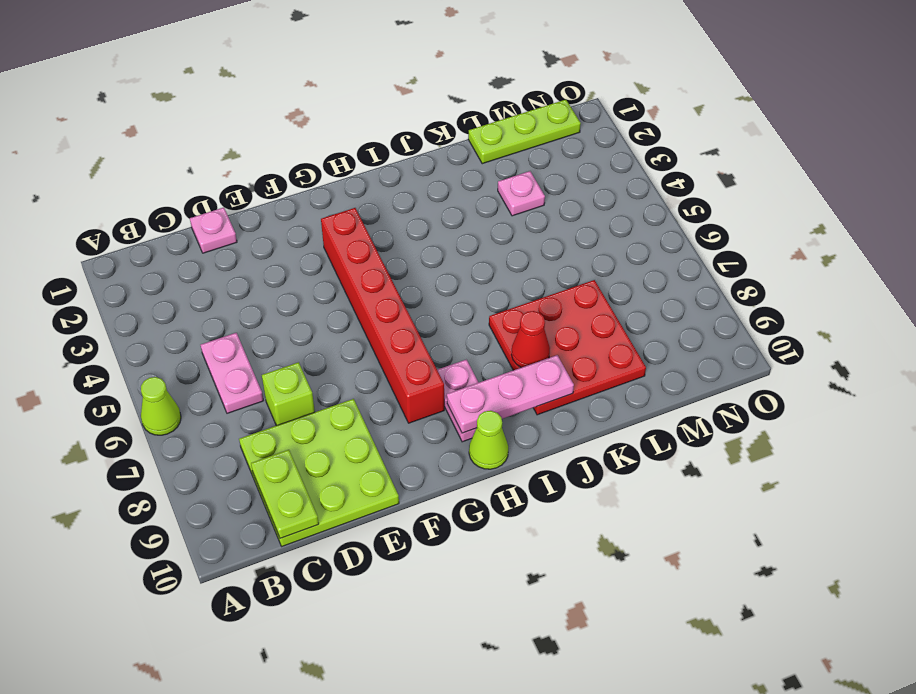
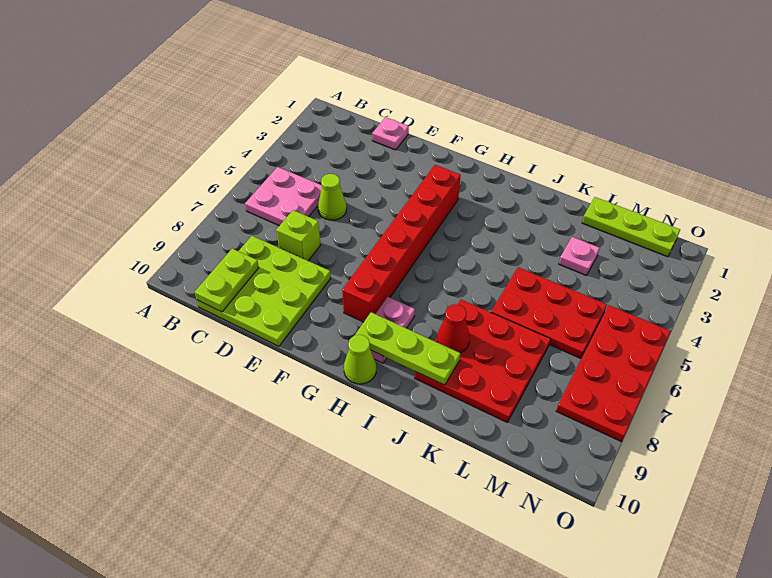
lime cone A6 level 1 -> lime cone D5 level 1
pink plate C5:C6 level 1 -> pink plate B5:C6 level 1
pink plate H9:J9 level 2 -> lime plate H9:J9 level 2
none -> red plate K5:M6 level 1
none -> red plate N5:O8 level 1

